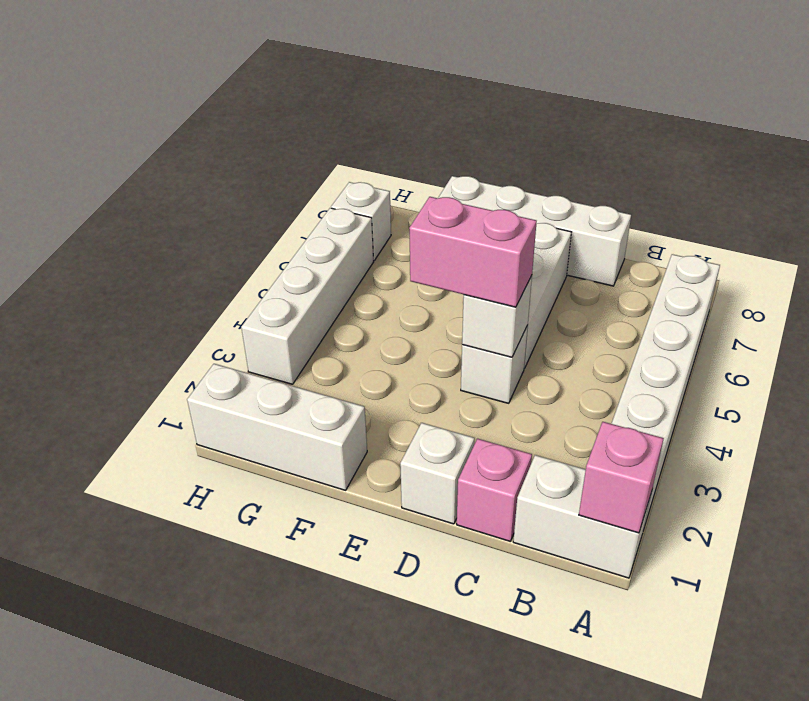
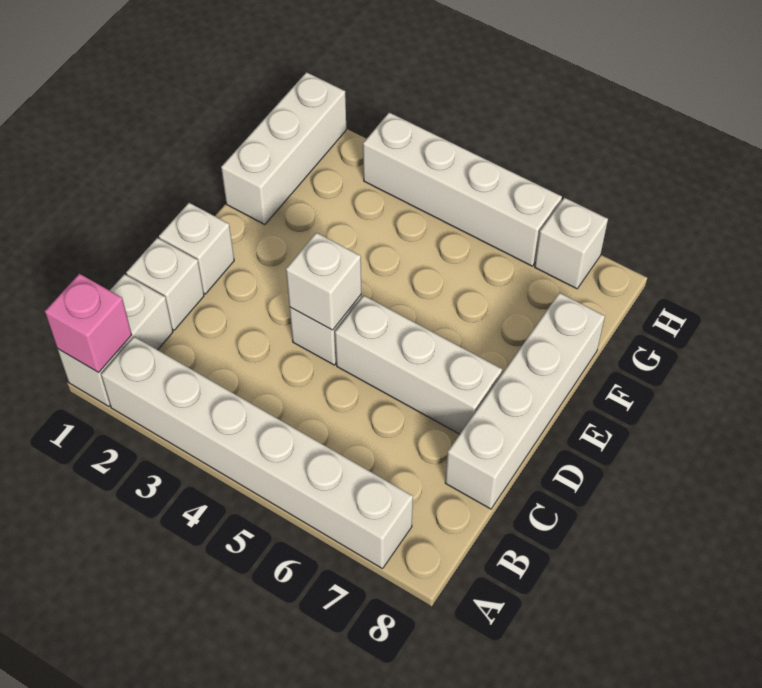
pink brick C1 level 1 -> white brick C1 level 1
pink brick D4:E4 level 3 -> none

